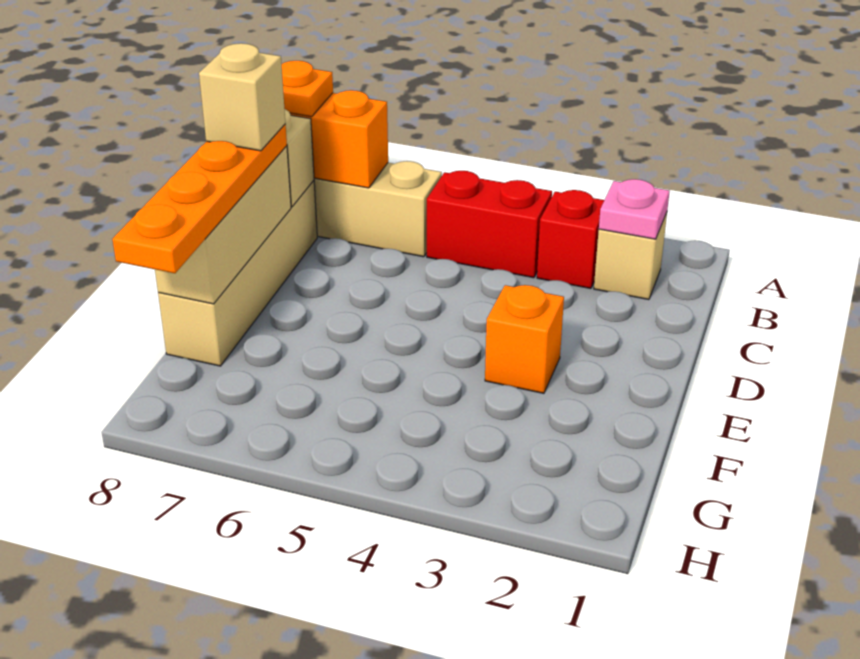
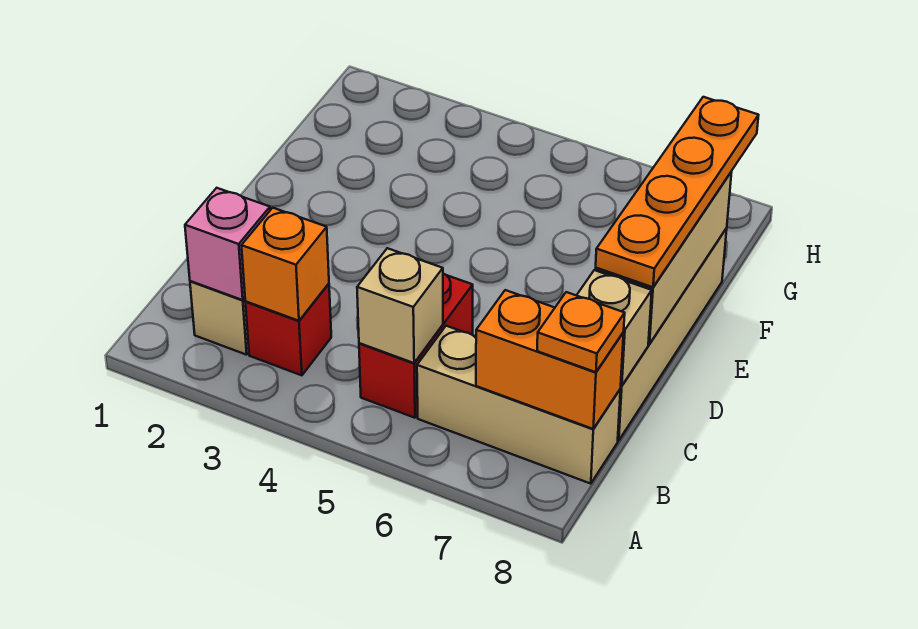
pink plate B2 level 2 -> pink brick B2 level 2
red brick B4:B5 level 1 -> red brick B5:C5 level 1
tan brick D8 level 4 -> tan brick B5 level 2
orange brick E3 level 1 -> orange brick B3 level 2

